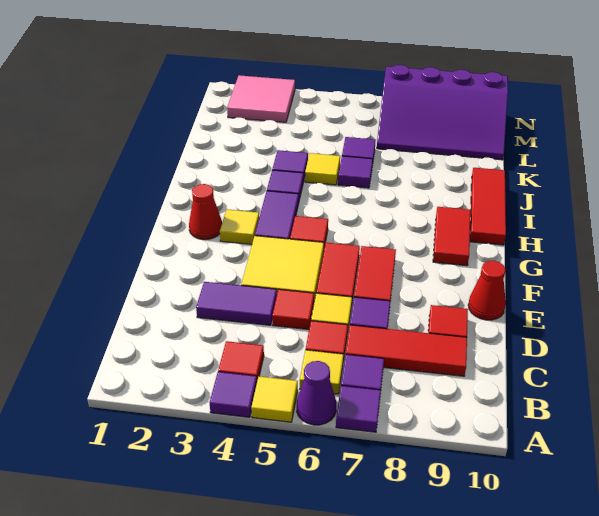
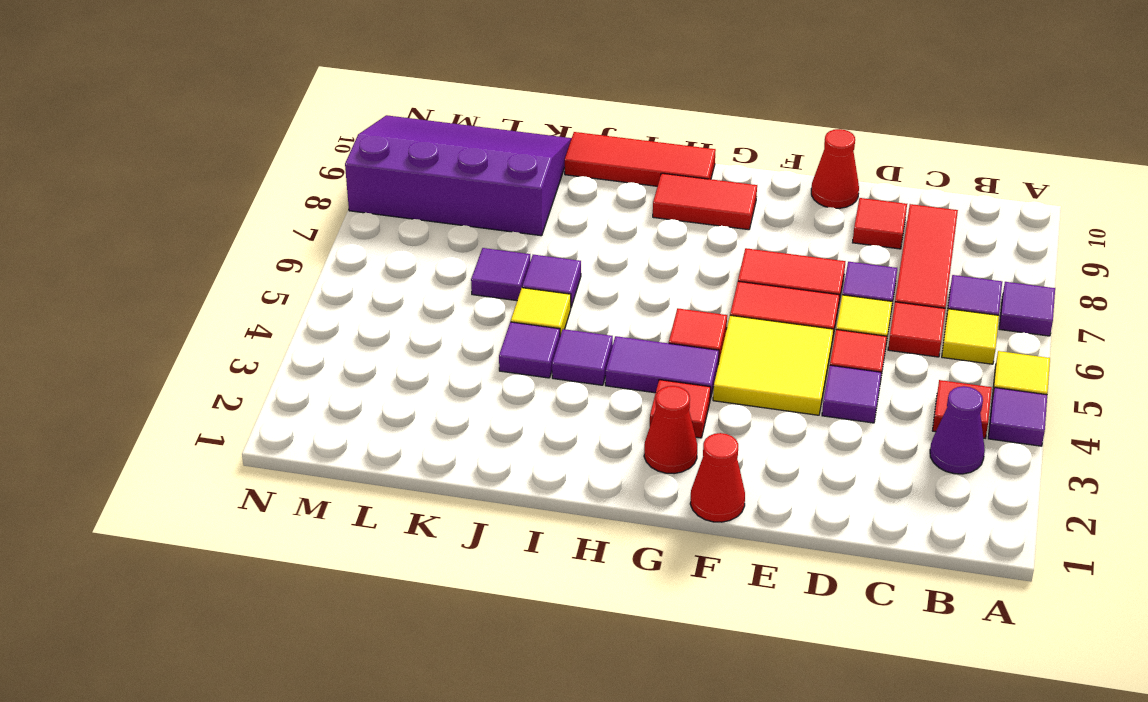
purple cone A6 level 1 -> purple cone B3 level 1
purple tile D3:D4 level 1 -> purple tile D4 level 1
none -> red cone F1 level 1
yellow tile G3 level 1 -> red tile G3 level 1
purple slope L7:N10 level 1 top N -> purple slope K8:N10 level 1 top 8
pink tile M2:N3 level 1 -> none

